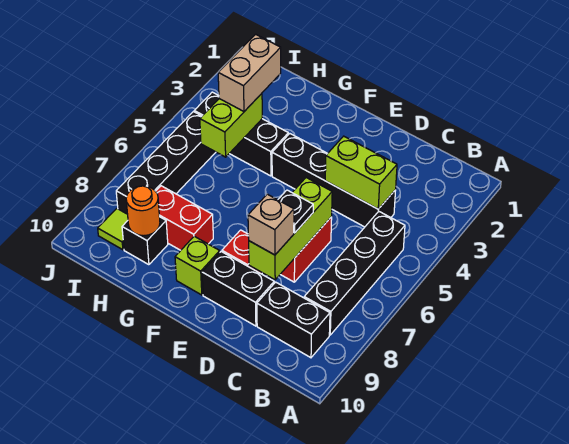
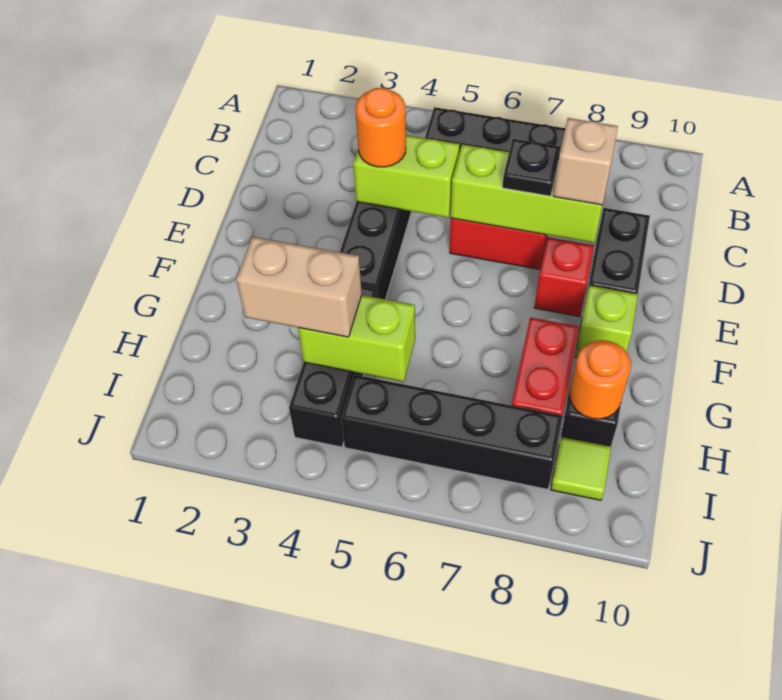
black brick B9:C9 level 1 -> none
lime brick C4:D4 level 2 -> lime brick D4:D5 level 2
none -> orange round brick D4 level 3

